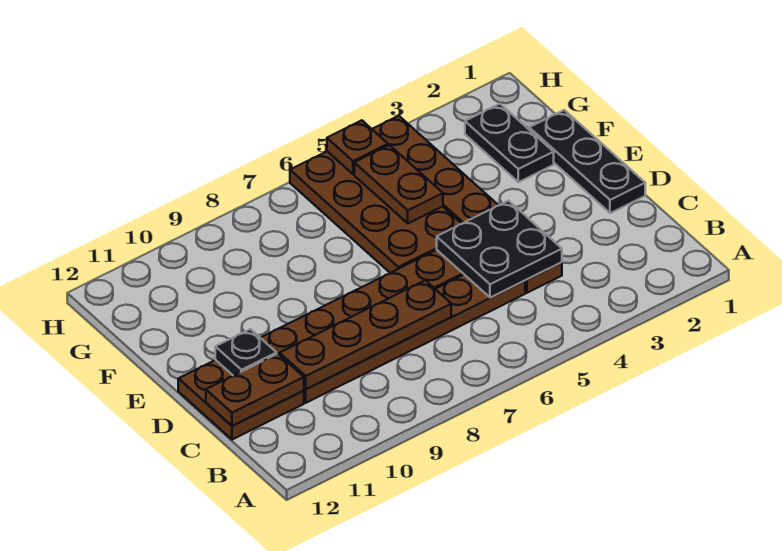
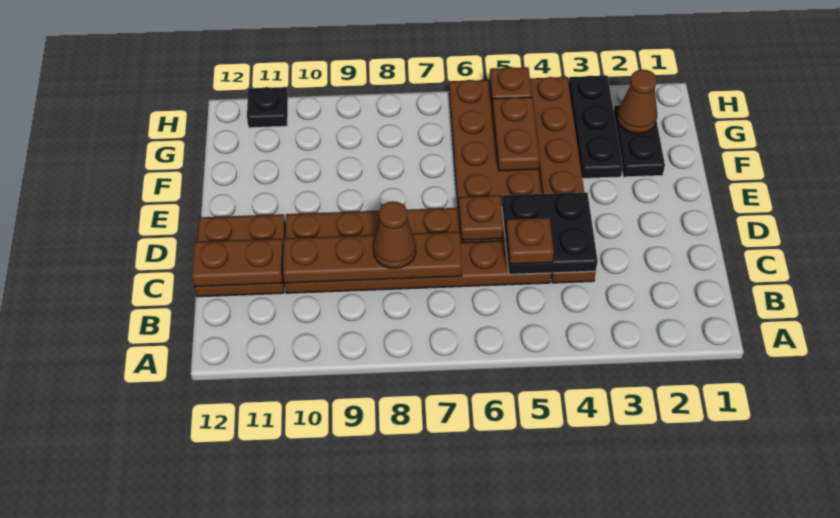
none -> brown plate C5 level 3
none -> brown cone C8 level 3
black plate D1:F1 level 1 -> black plate F3:H3 level 1
none -> brown plate D6 level 2
black plate D11 level 2 -> black plate H11 level 1
none -> brown cone G2 level 2

